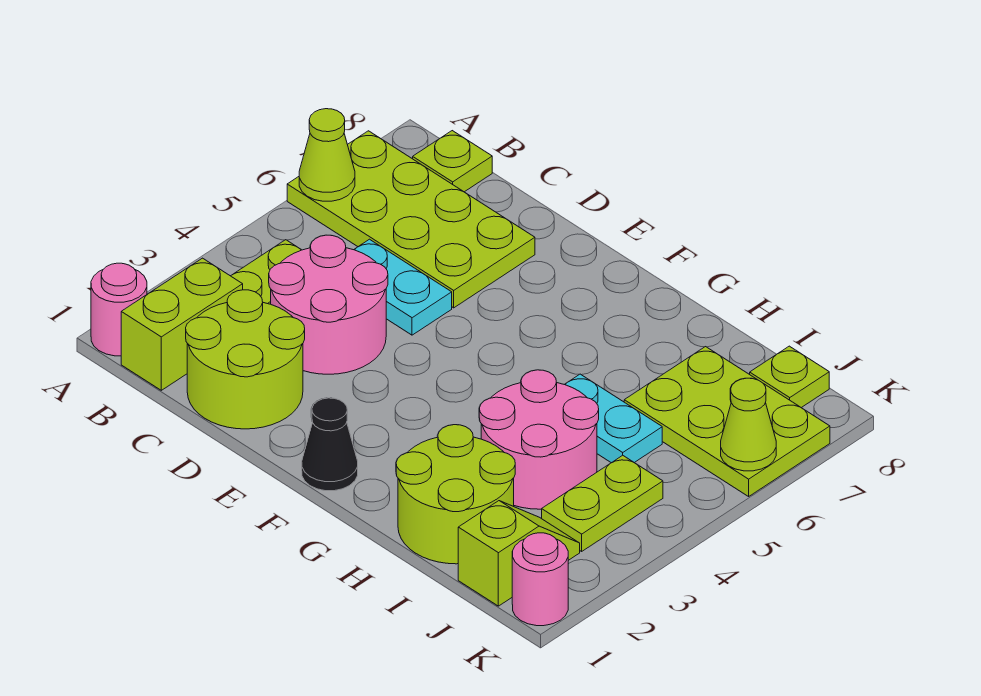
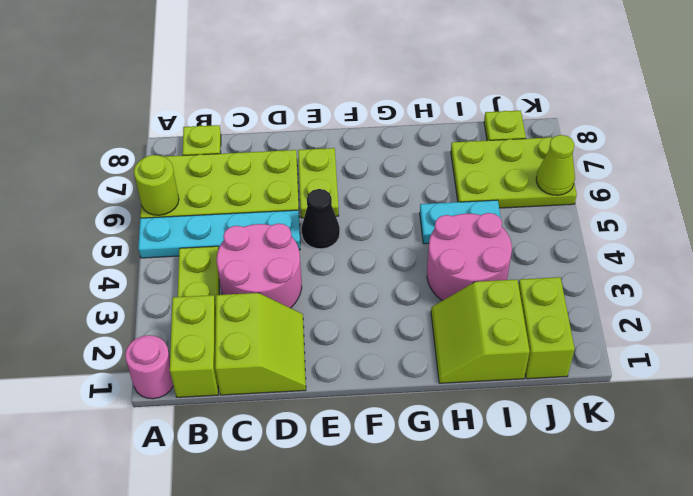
lime cone A6 level 2 -> lime round brick A6 level 2
lime round brick C1:D2 level 1 -> lime slope C1:D2 level 1 top C
cyan plate C5:D5 level 1 -> cyan plate A5:D5 level 1
black cone F1 level 1 -> black cone E5 level 1
lime round brick H1:I2 level 1 -> lime slope H1:I2 level 1 top I
lime slope J1:J2 level 1 top 1 -> lime brick J1:J2 level 1
lime plate J3:J4 level 1 -> lime plate E6:E7 level 1
pink round brick K1 level 1 -> none

